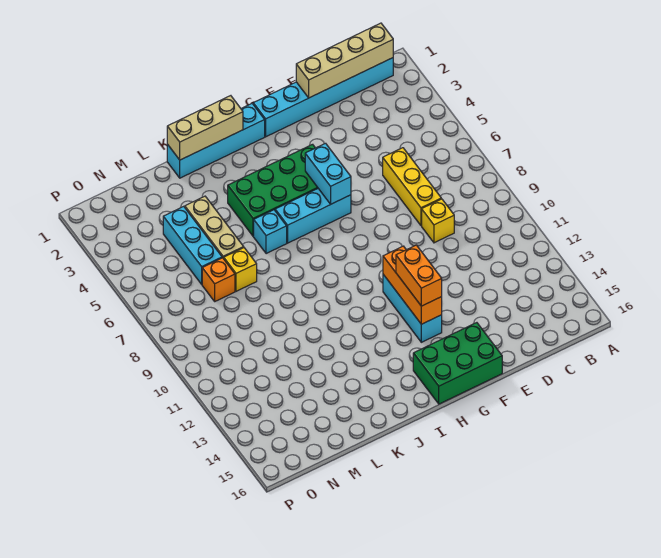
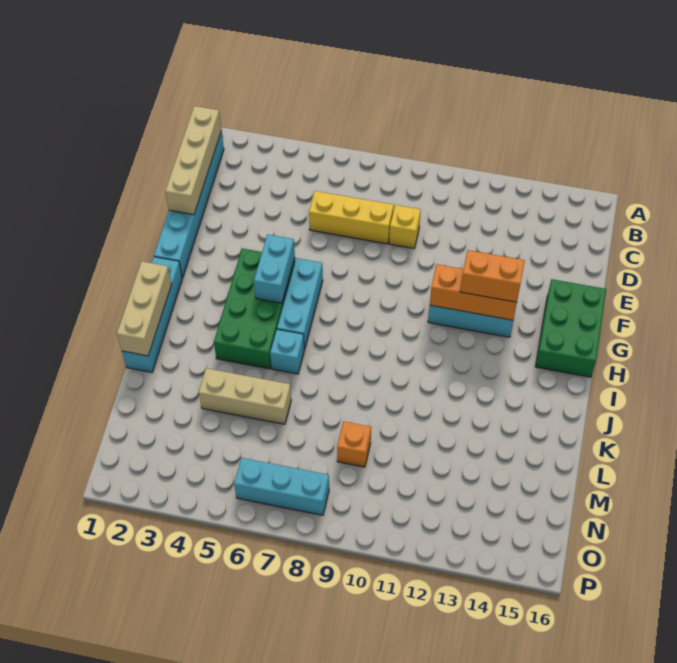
cyan brick G5:G6 level 2 -> cyan brick G5:H5 level 2
yellow brick L7 level 1 -> none
cyan brick M4:M6 level 1 -> cyan brick O6:O8 level 1
orange brick M7 level 1 -> orange brick M9 level 1

